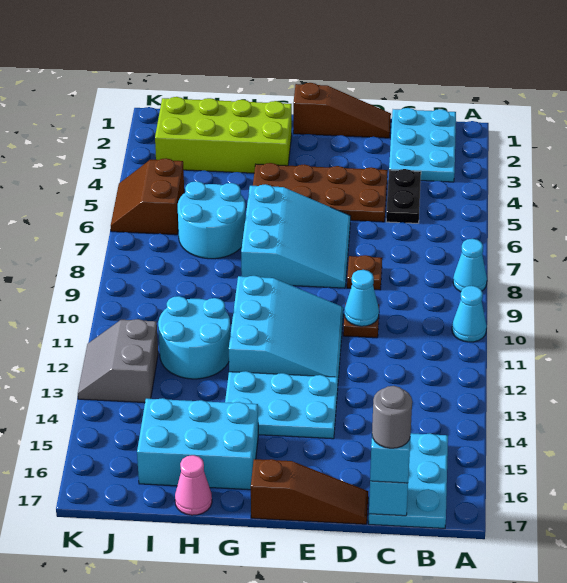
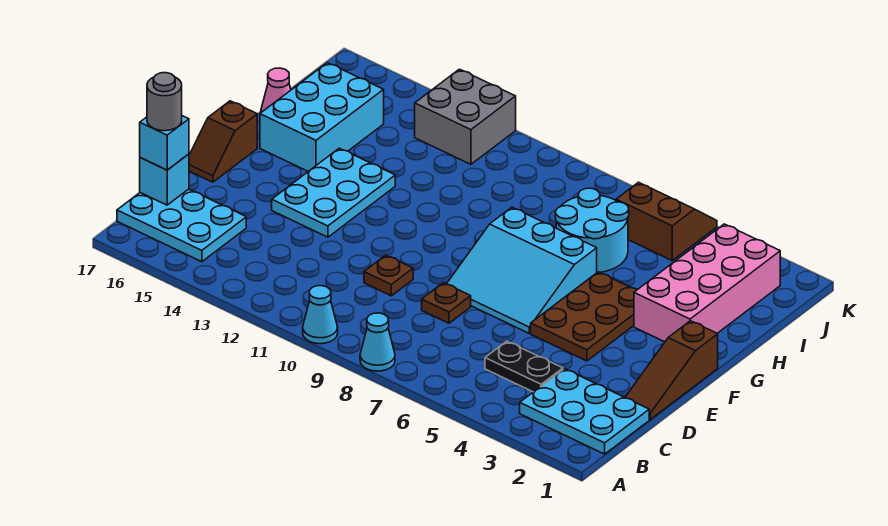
brown plate D4:G5 level 1 -> brown plate E4:G5 level 1
cyan cone D10 level 2 -> none
brown slope D17:F17 level 1 top F -> brown slope E17:F17 level 1 top F
cyan slope E10:G12 level 1 top G -> none
lime brick G2:J3 level 1 -> pink brick G2:J3 level 1
cyan round brick H11:I12 level 1 -> none
grey slope J12:K13 level 1 top J -> grey brick J12:K13 level 1

